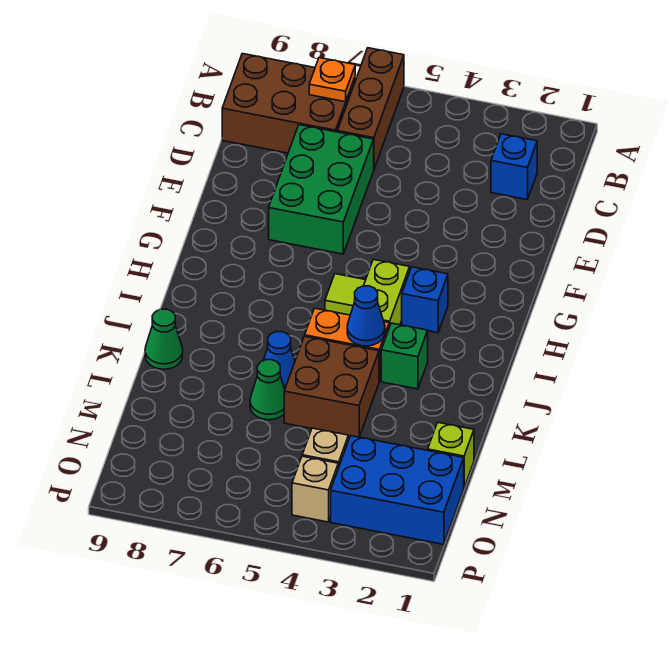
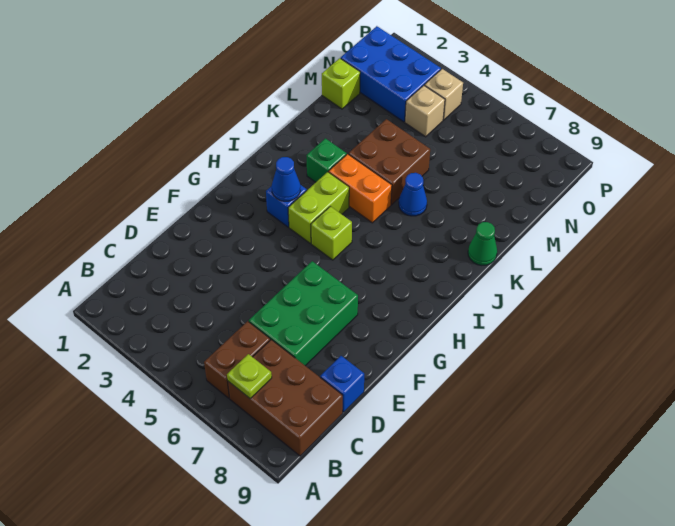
brown brick A6:C6 level 1 -> brown brick B6:C6 level 1
orange plate B7 level 2 -> lime plate B7 level 2
blue brick C2 level 1 -> blue brick D9 level 1
lime tile H5 level 1 -> lime brick H5 level 1
blue cone J4 level 2 -> blue cone H3 level 2
green cone L6 level 1 -> none

